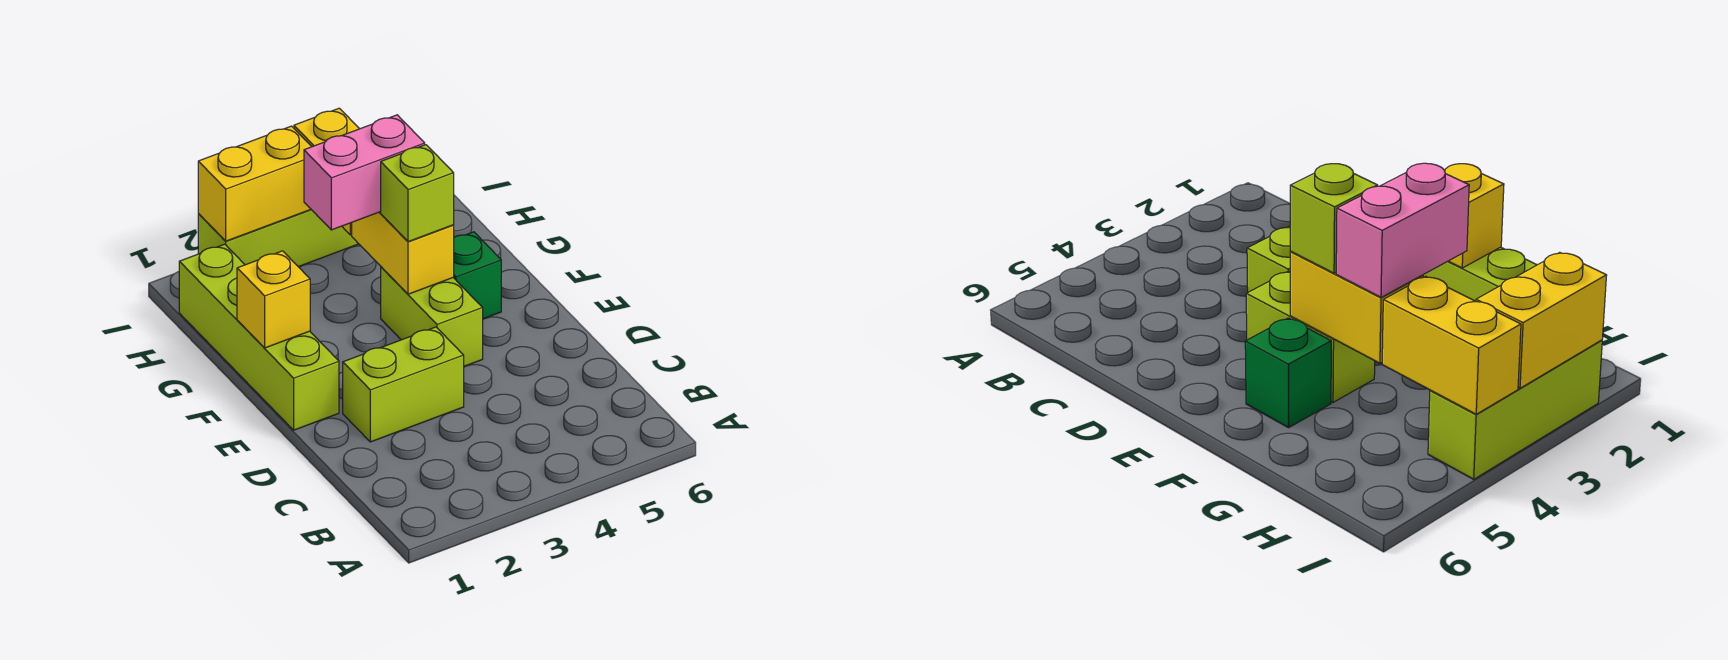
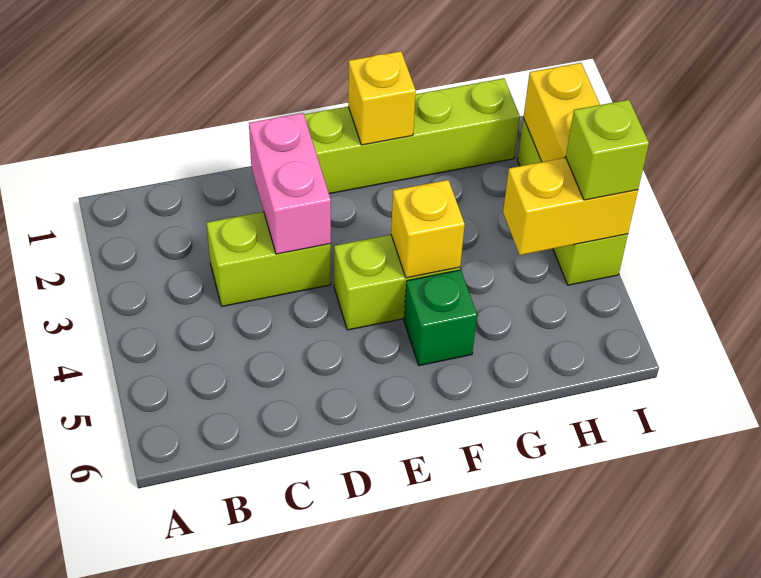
lime brick D2:D3 level 1 -> lime brick C3:D3 level 1
yellow brick F4:G4 level 2 -> yellow brick F4 level 2
lime brick F4 level 3 -> lime brick I4 level 3
pink brick G3:G4 level 3 -> pink brick D2:D3 level 2

